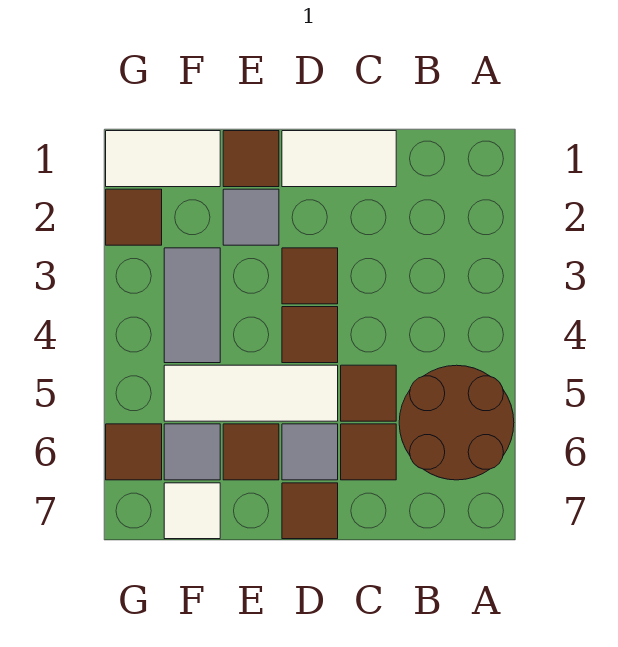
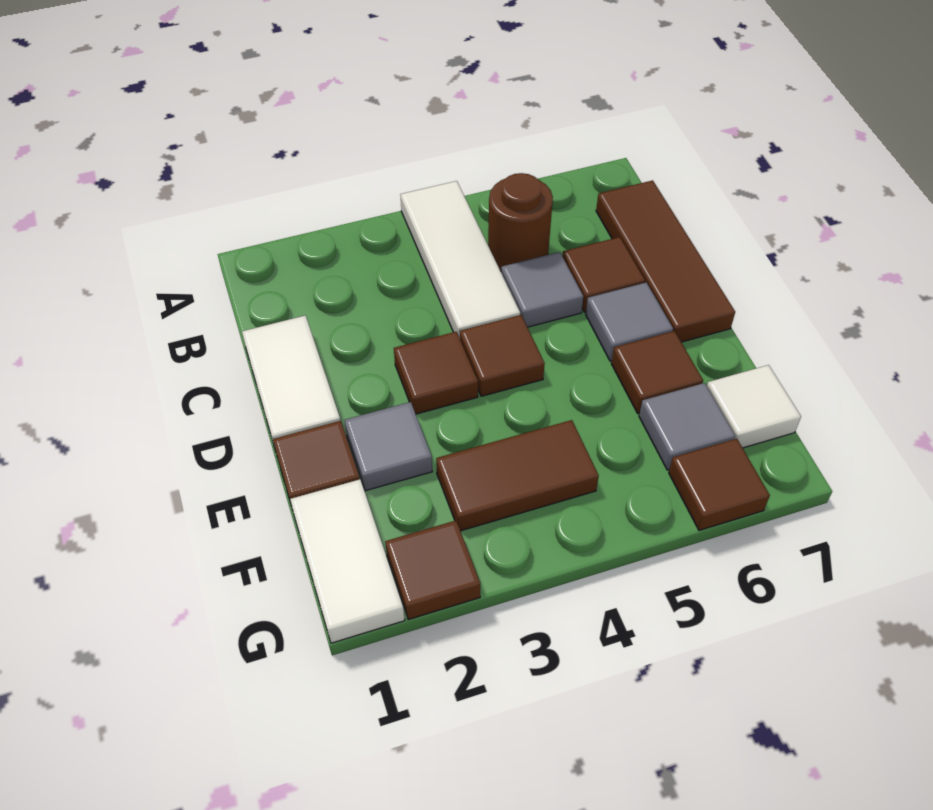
brown round brick A5:B6 level 1 -> brown round brick B5 level 1
brown tile C5 level 1 -> grey tile C5 level 1
white tile D5:F5 level 1 -> white tile A4:C4 level 1
brown tile D7 level 1 -> brown tile B7:D7 level 1
grey tile F3:F4 level 1 -> brown tile F3:F4 level 1

